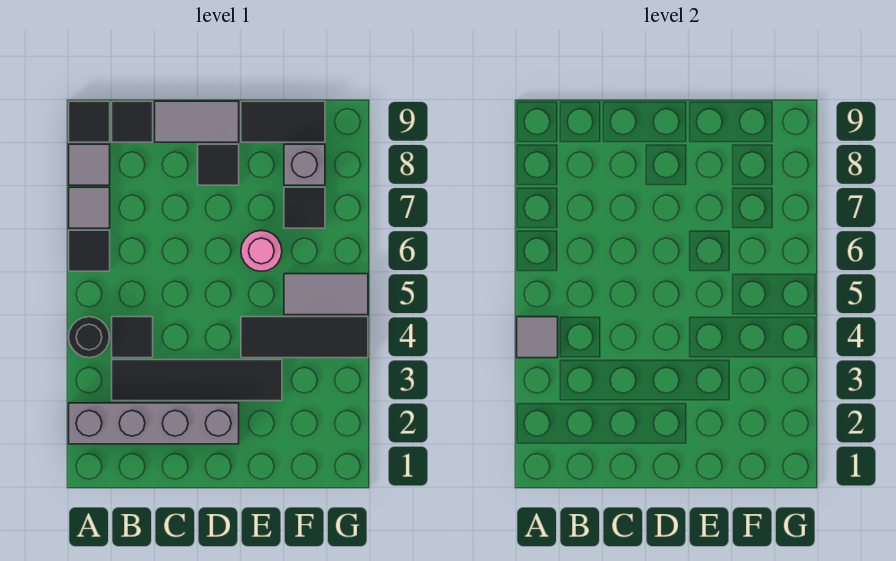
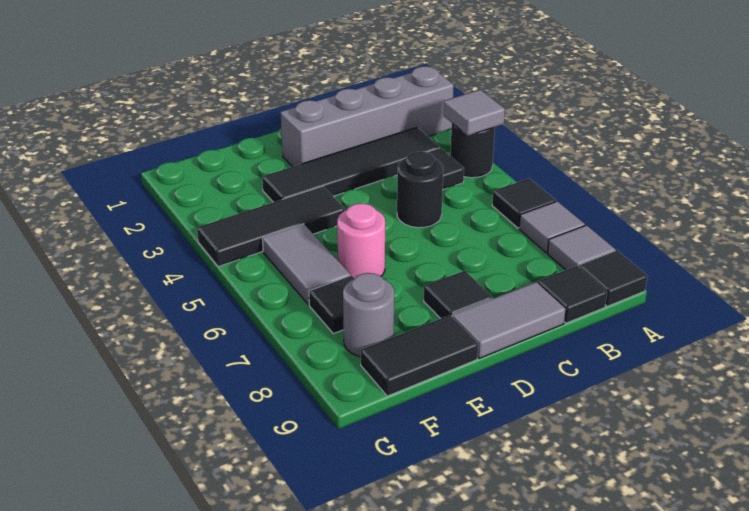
none -> black round brick C5 level 1
grey tile F5:G5 level 1 -> grey tile F5:F6 level 1
grey brick F8 level 1 -> grey round brick F8 level 1

